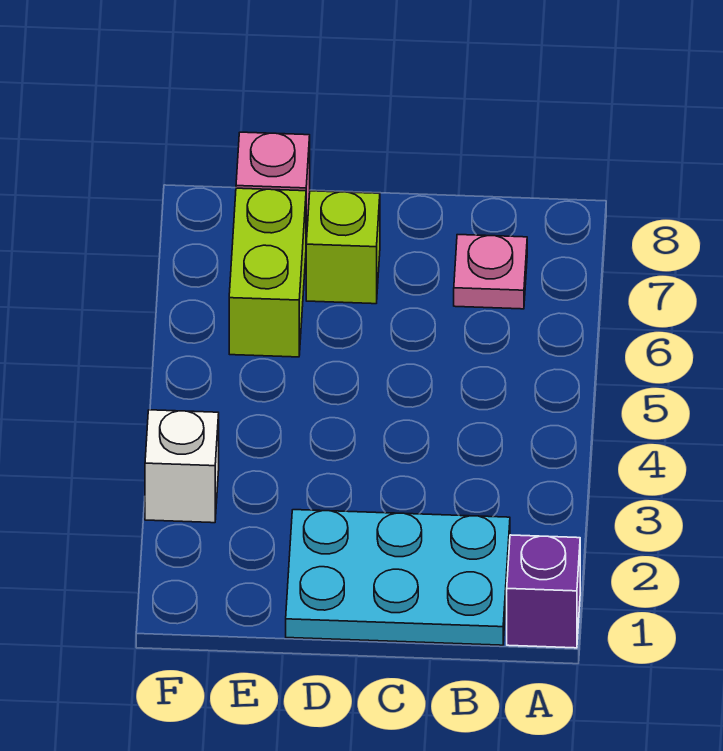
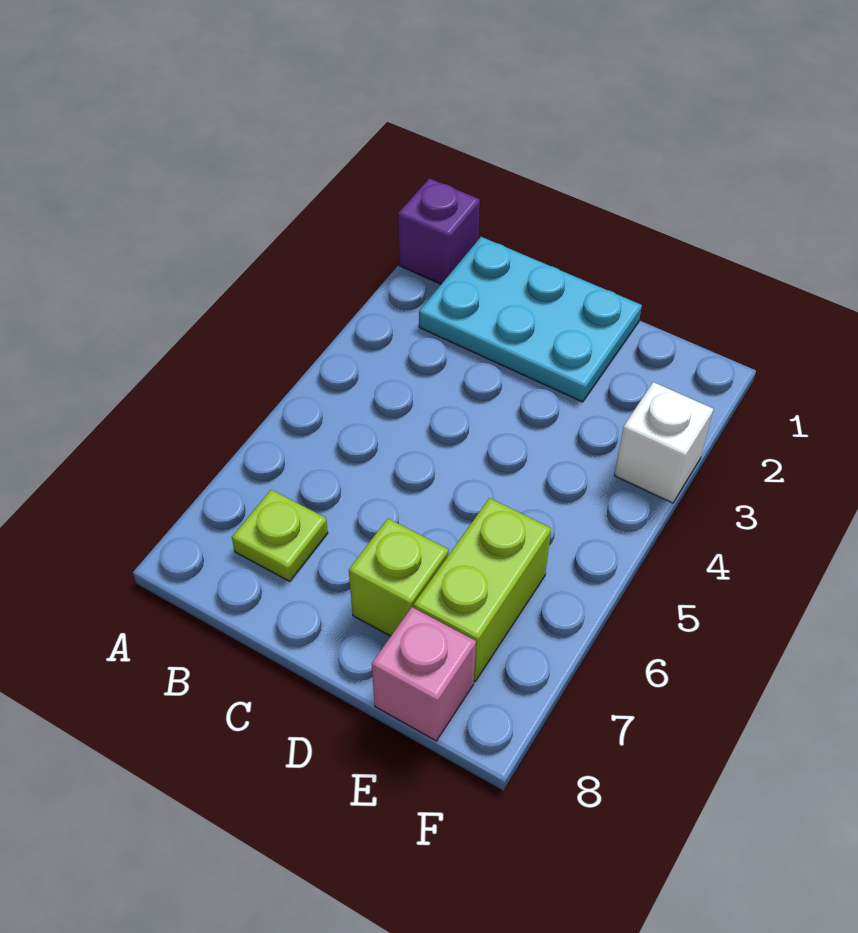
pink plate B7 level 1 -> lime plate B7 level 1

